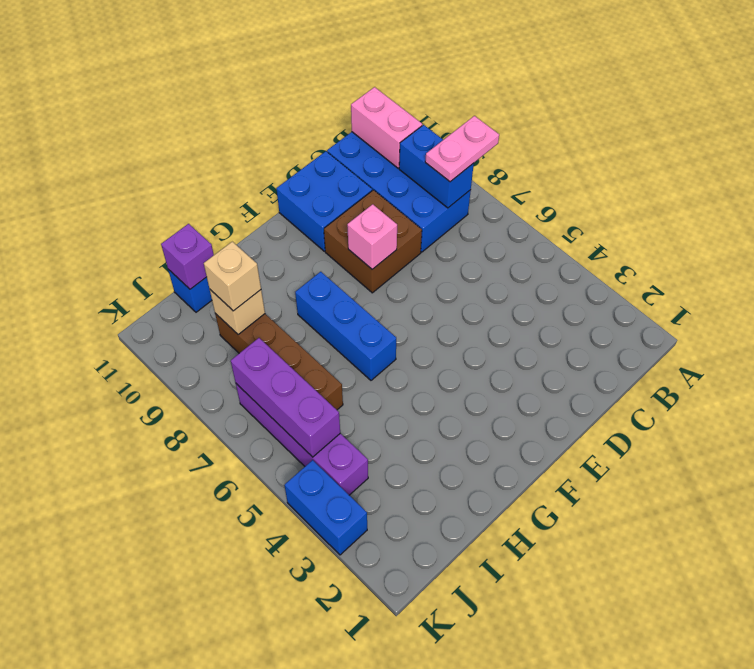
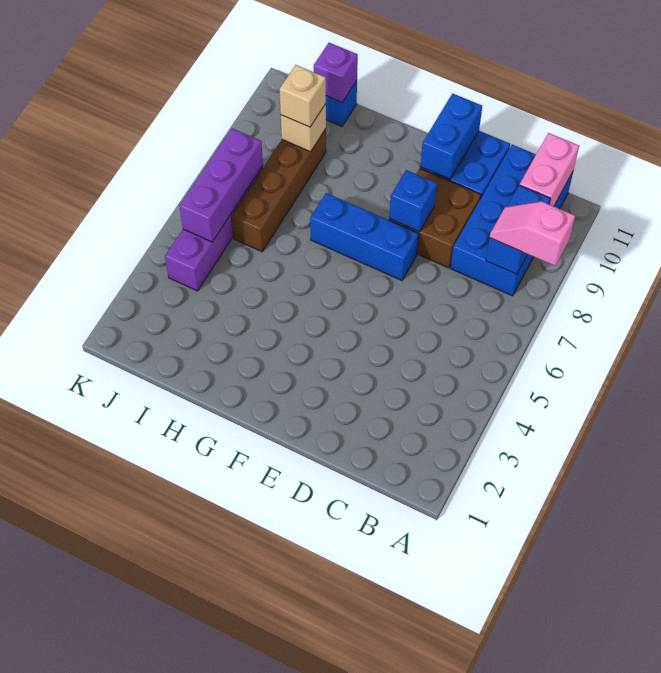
pink plate A8:B8 level 3 -> pink slope A8:B8 level 3 top A
pink brick E8 level 2 -> blue brick E8 level 2
blue brick G6:G8 level 1 -> blue brick E7:G7 level 1
blue brick K3:K4 level 1 -> blue brick E10:E11 level 2

